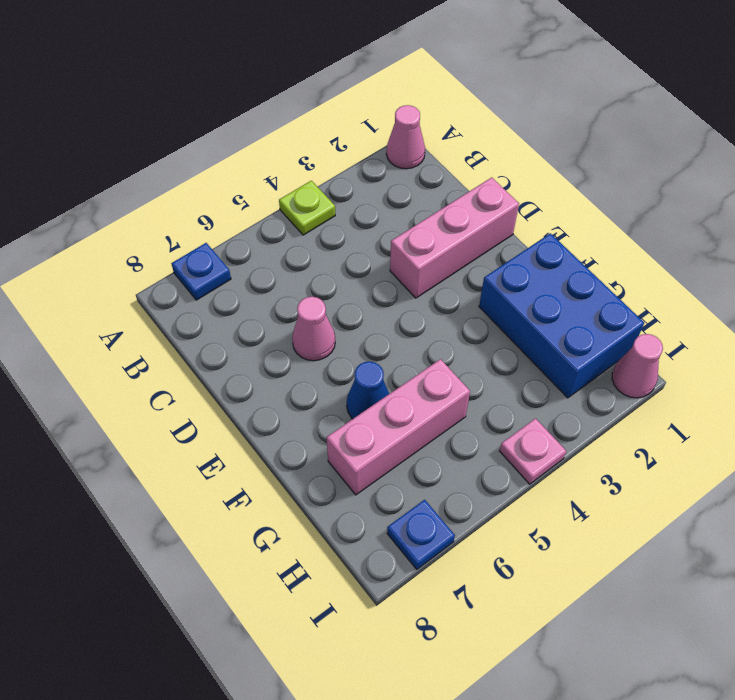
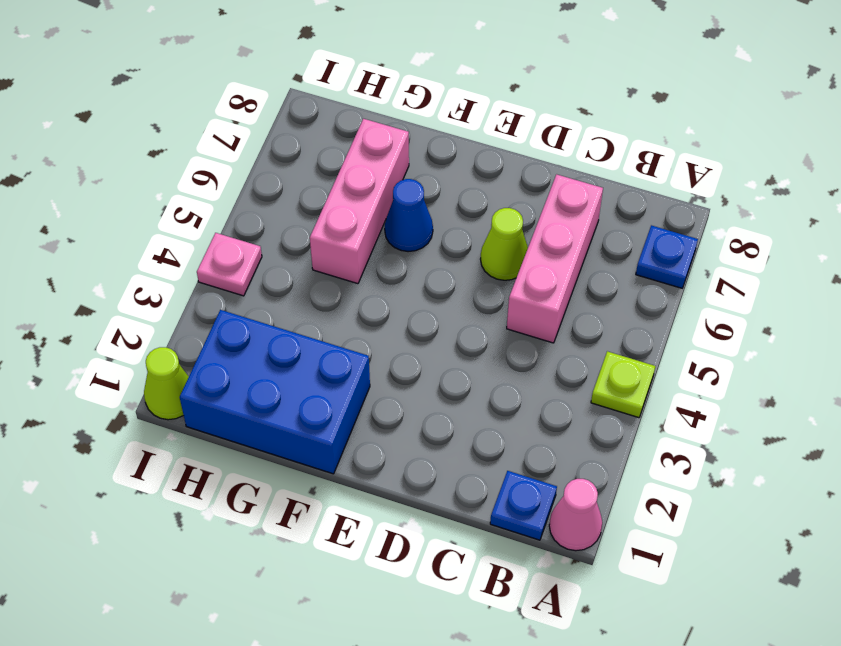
pink brick D1:D3 level 1 -> pink brick C5:C7 level 1
pink cone D6 level 1 -> lime cone D6 level 1
pink cone I1 level 1 -> lime cone I1 level 1
blue plate I7 level 1 -> blue plate B1 level 1

